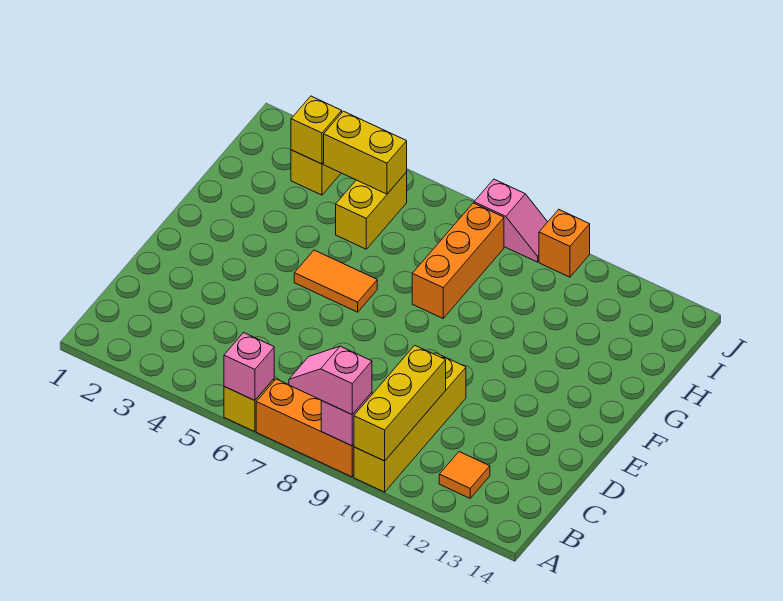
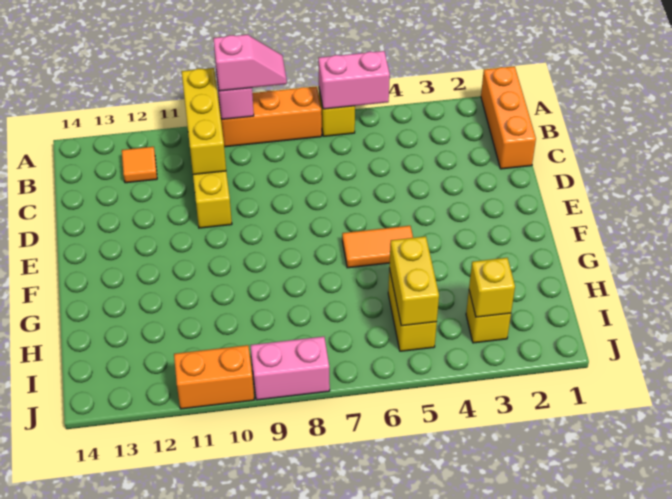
pink brick A6 level 2 -> pink brick A5:A6 level 2
orange brick G8:I8 level 1 -> orange brick A1:C1 level 1
yellow brick I4:I5 level 2 -> yellow brick H5:I5 level 2
pink slope J8:J9 level 1 top 8 -> pink brick J8:J9 level 1
orange brick J10 level 1 -> orange brick J10:J11 level 1

